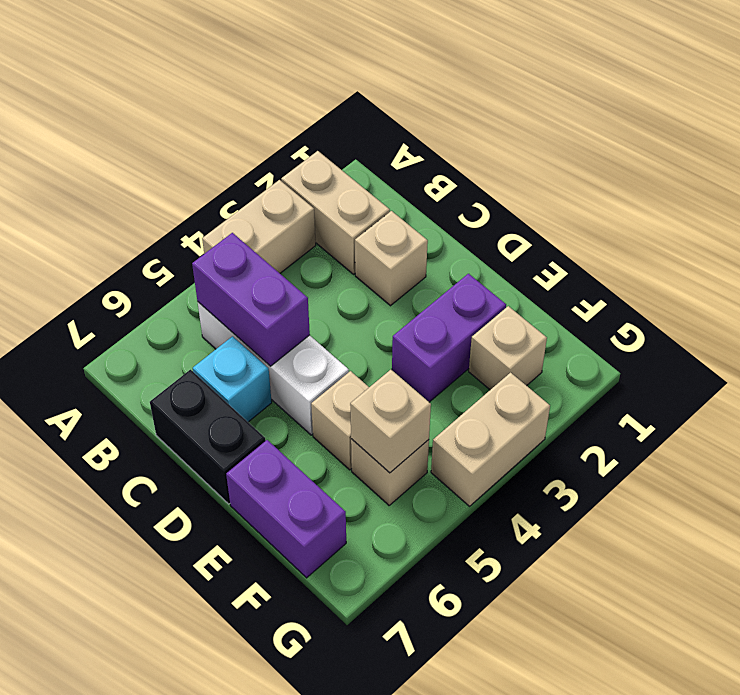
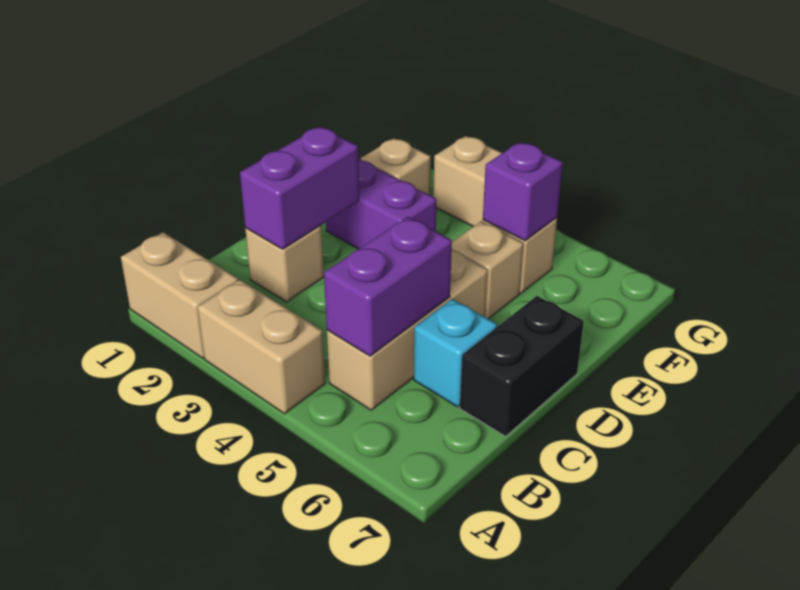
tan brick A2:B2 level 1 -> tan brick A1:A2 level 1
white brick B5:D5 level 1 -> tan brick B5:D5 level 1
purple brick E7:F7 level 1 -> purple brick C2:D2 level 2
tan brick F5 level 2 -> purple brick F5 level 2

